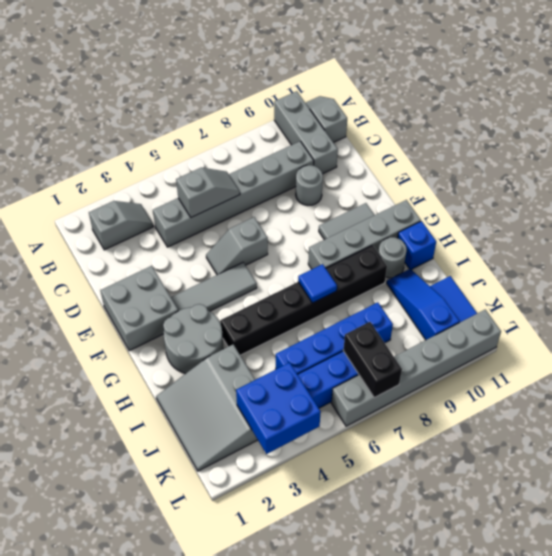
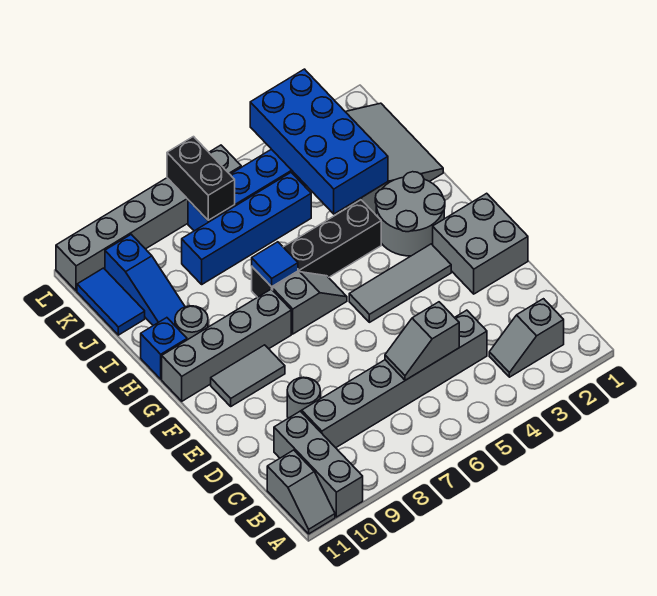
grey slope E5:E6 level 1 top 6 -> grey slope G6:G7 level 1 top 7
black brick H4:H9 level 1 -> black brick H4:H7 level 1
blue brick K3:L4 level 2 -> blue brick I3:L4 level 2

